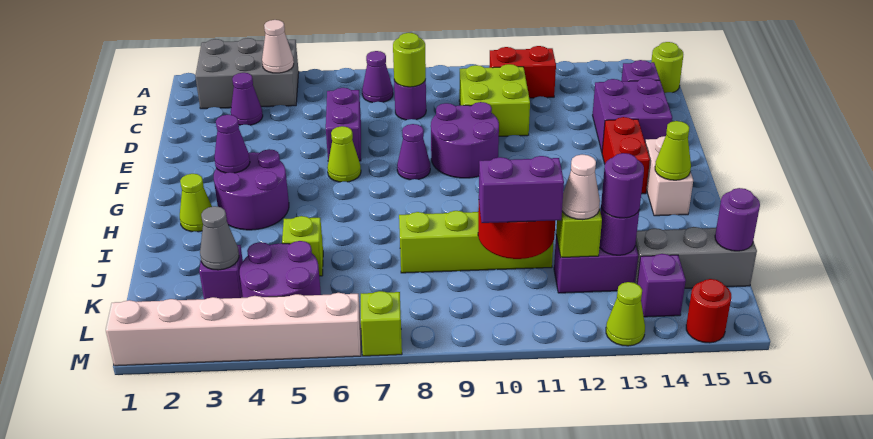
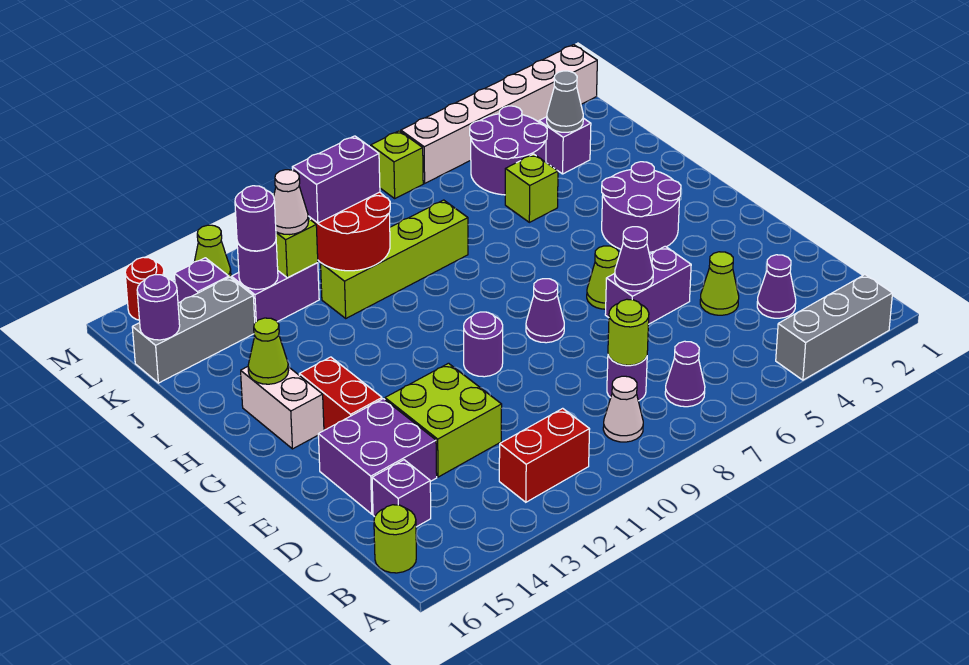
grey brick A2:B4 level 1 -> grey brick A2:A4 level 1
white cone B4 level 2 -> white cone B9 level 1
lime brick C10:D11 level 1 -> lime brick D12:E13 level 1
purple brick D6:E6 level 1 -> purple brick E5:E6 level 1
purple round brick E9:F10 level 1 -> purple round brick F10 level 1
purple cone G3 level 2 -> purple cone E6 level 2
lime cone H2 level 1 -> lime cone D4 level 1

